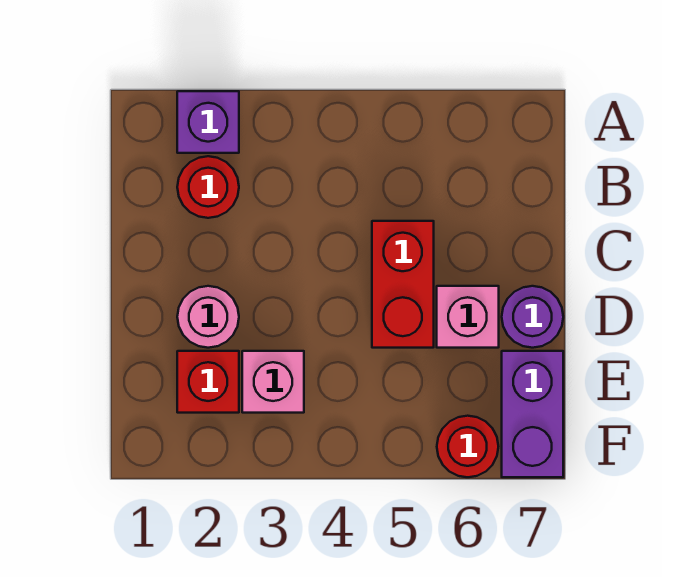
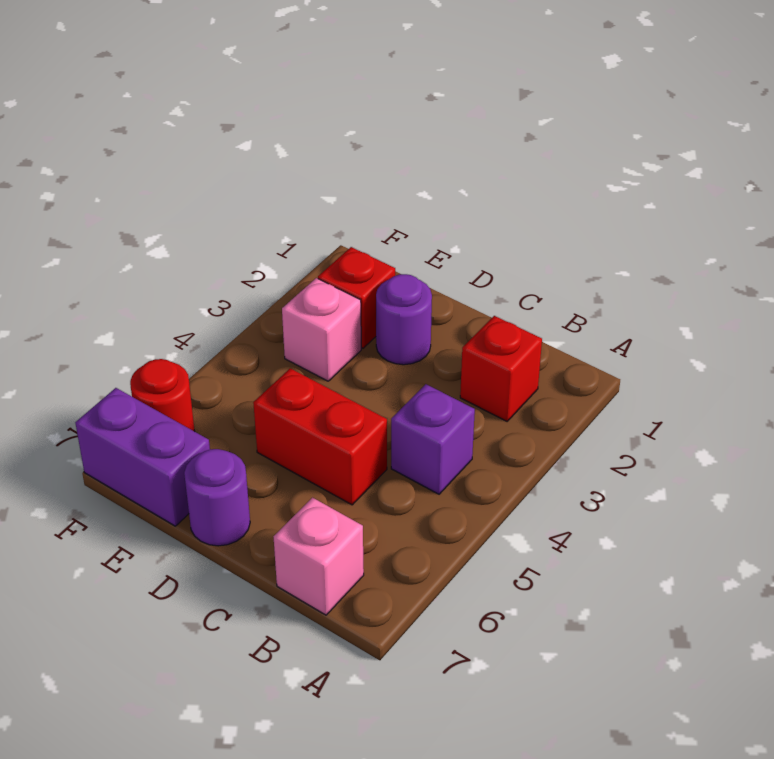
purple brick A2 level 1 -> purple brick B4 level 1
red round brick B2 level 1 -> red brick B2 level 1
pink round brick D2 level 1 -> purple round brick D2 level 1
pink brick D6 level 1 -> pink brick B7 level 1

